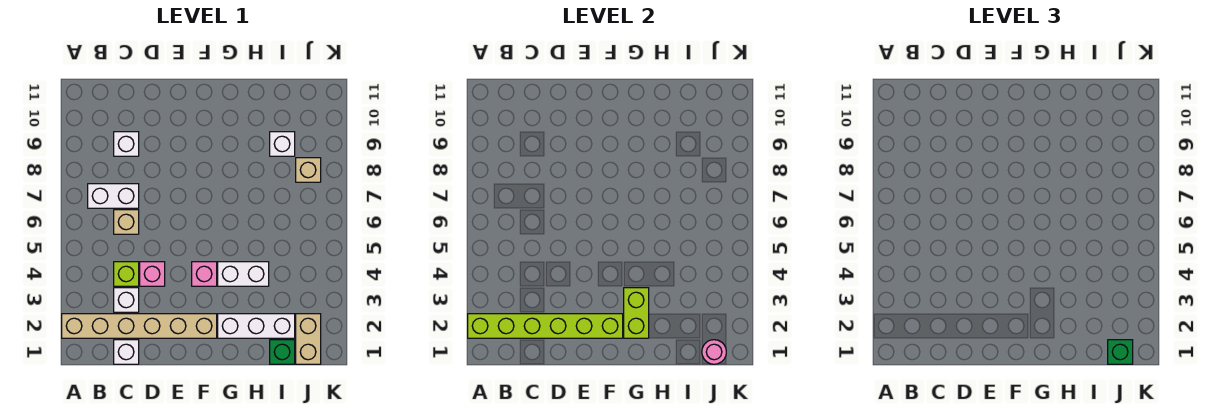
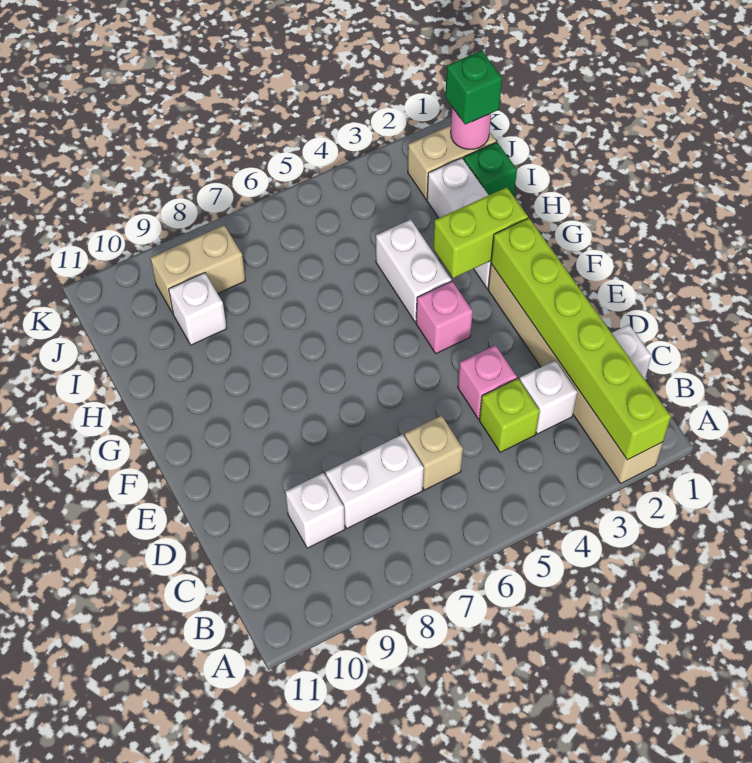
white brick B7:C7 level 1 -> white brick C7:C8 level 1
tan brick J8 level 1 -> tan brick J8:J9 level 1

